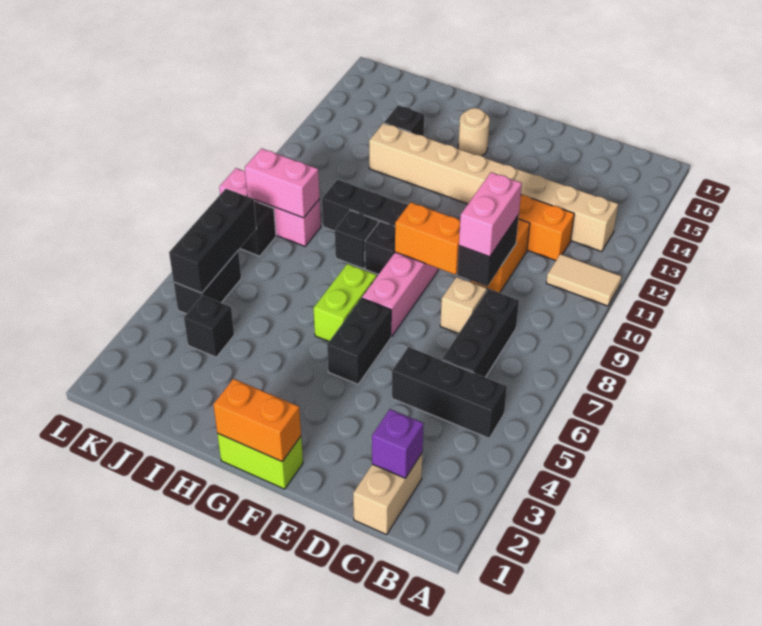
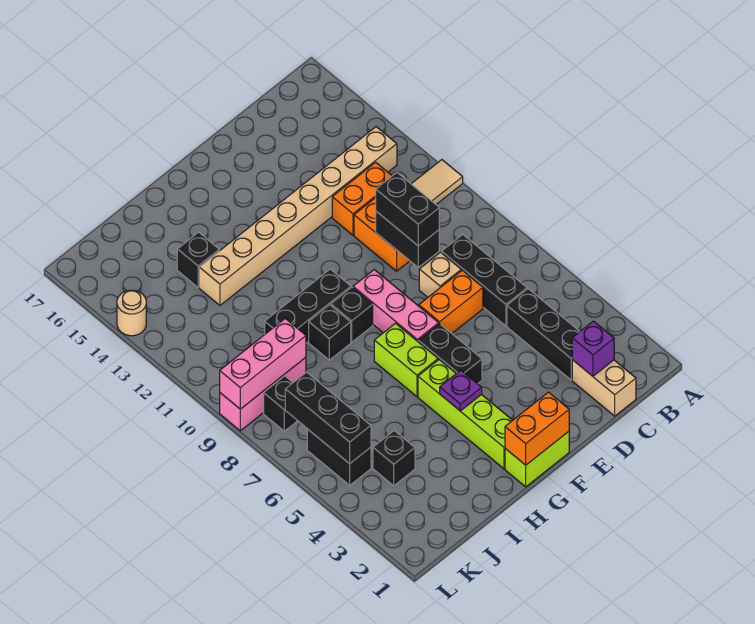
black brick B5:D5 level 1 -> black brick C3:C5 level 1
pink brick D9:D10 level 3 -> black brick D9:D10 level 3
orange brick E9:F9 level 2 -> orange brick D7:E7 level 1
none -> lime brick G2:G5 level 1
none -> purple plate G4 level 2
tan round brick G15 level 1 -> tan round brick L14 level 1
pink brick J9:K9 level 2 -> pink brick J9:L9 level 2

